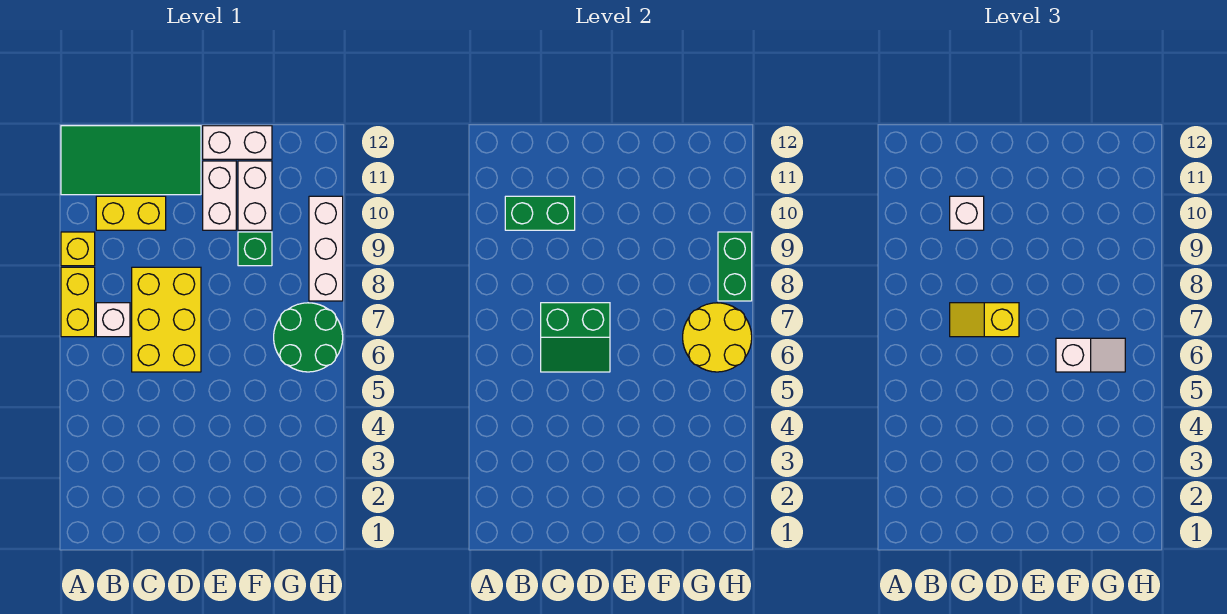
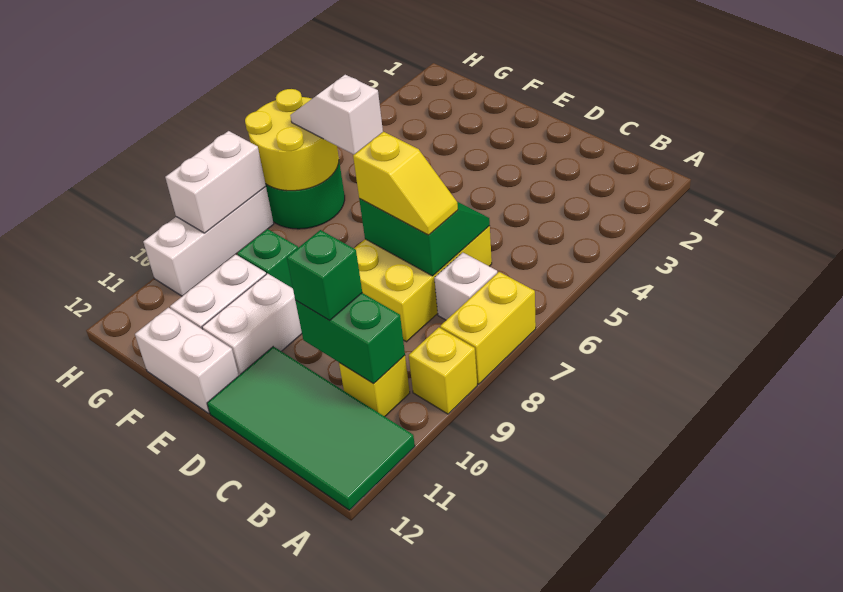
yellow brick B10:C10 level 1 -> yellow brick B10 level 1
white brick C10 level 3 -> green brick C10 level 3
green brick H8:H9 level 2 -> white brick H8:H9 level 2

